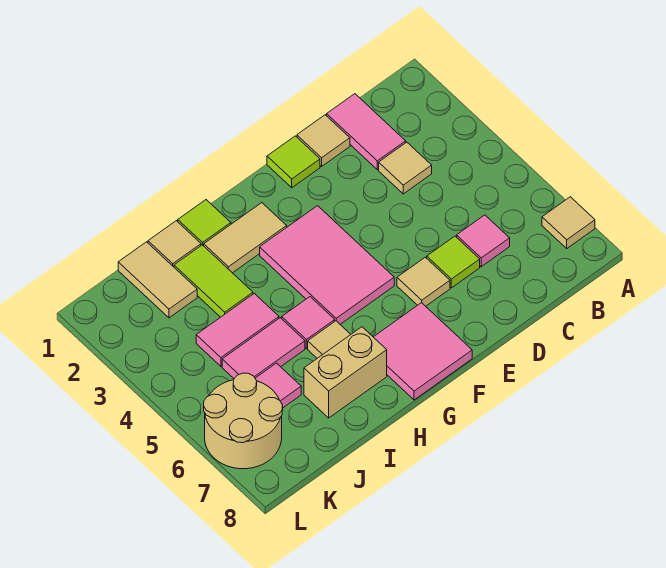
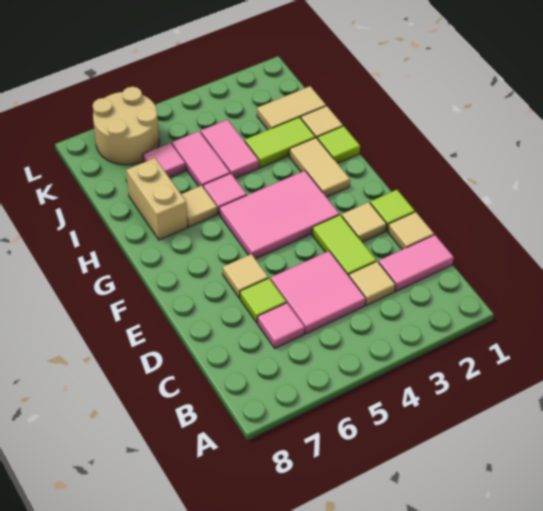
tan tile A7 level 1 -> tan tile E2 level 1
none -> lime tile D3:E3 level 1
pink tile F7:G8 level 1 -> pink tile C4:D5 level 1

